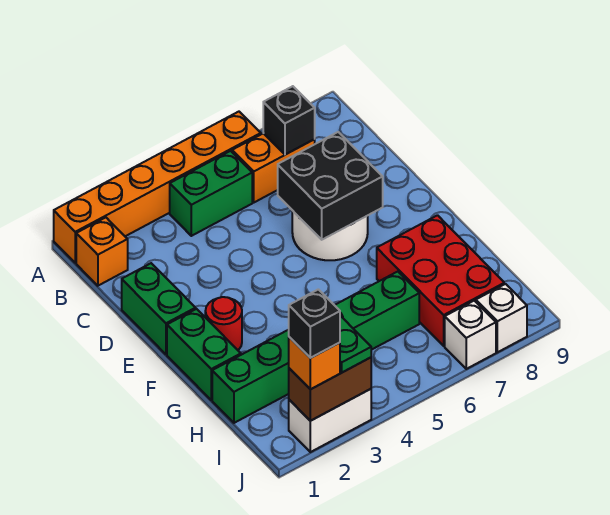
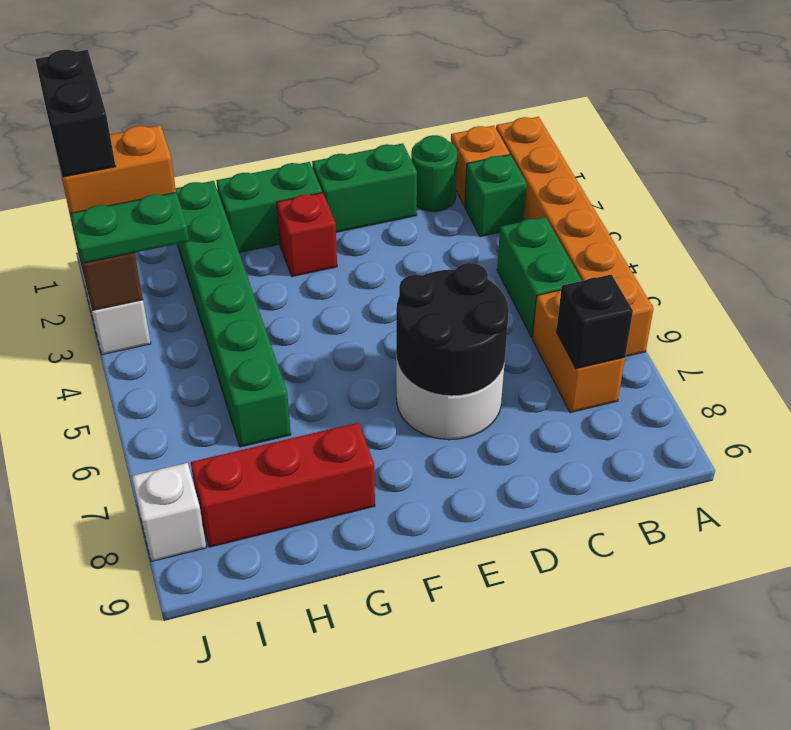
none -> green brick B2 level 1
none -> green round brick C1 level 1
black brick D6:E7 level 2 -> black round brick D6:E7 level 2
red round brick F2 level 1 -> red brick F2 level 1
red brick G7:I8 level 1 -> red brick G8:I8 level 1
orange brick J2 level 3 -> orange brick I2:J2 level 3
black brick J2 level 4 -> black brick J1:J2 level 4
white brick J7 level 1 -> none

